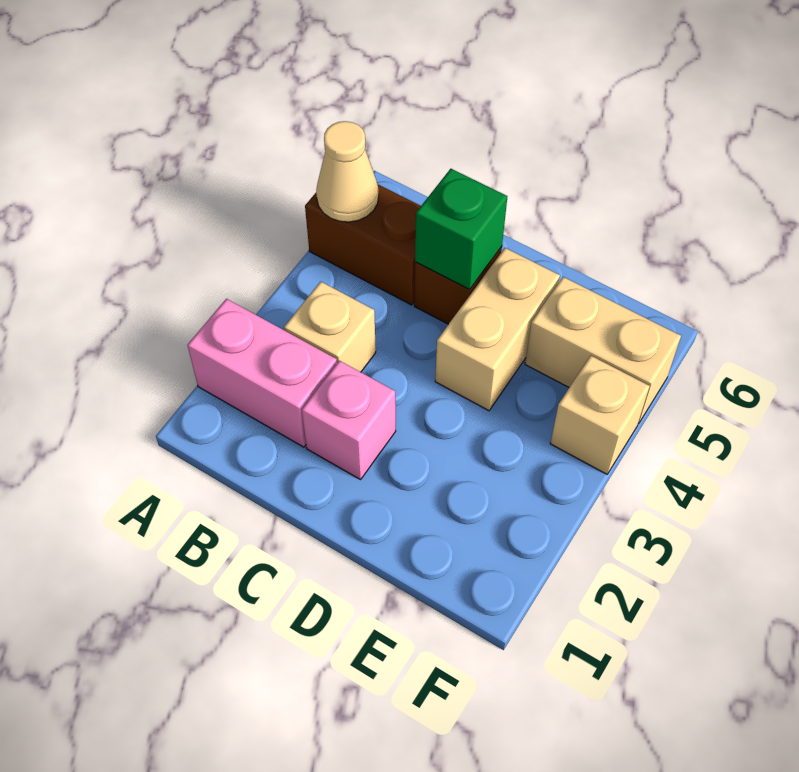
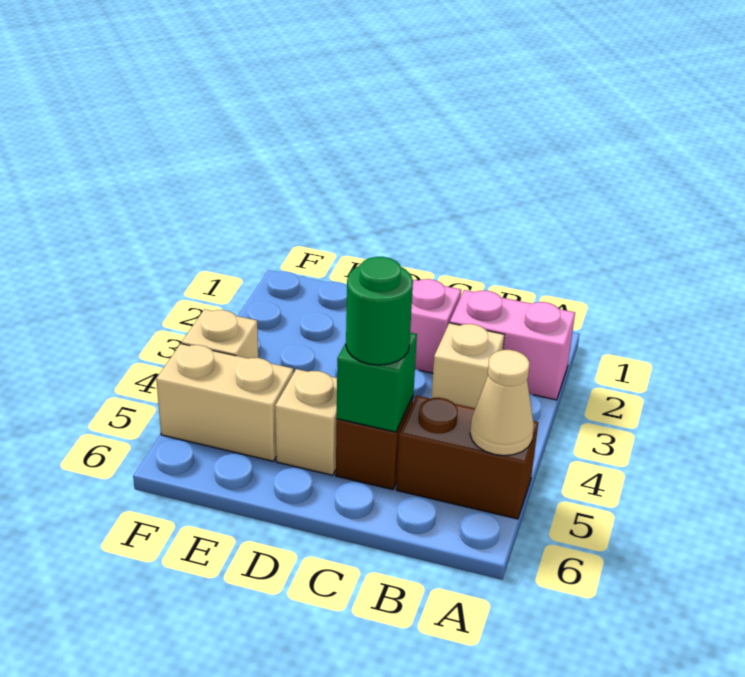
none -> green round brick C5 level 3
tan brick D4:D5 level 1 -> tan brick D5 level 1

